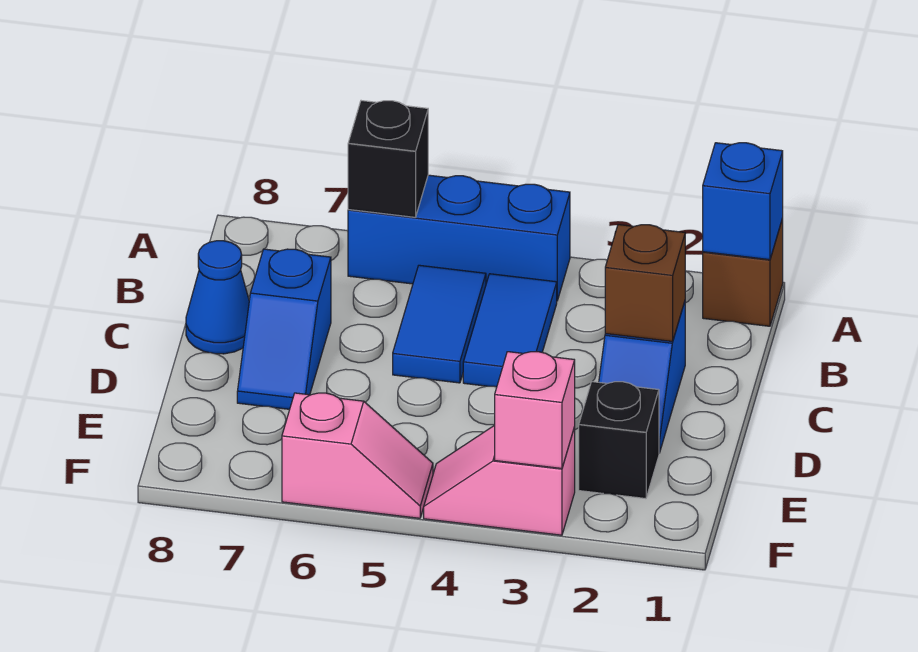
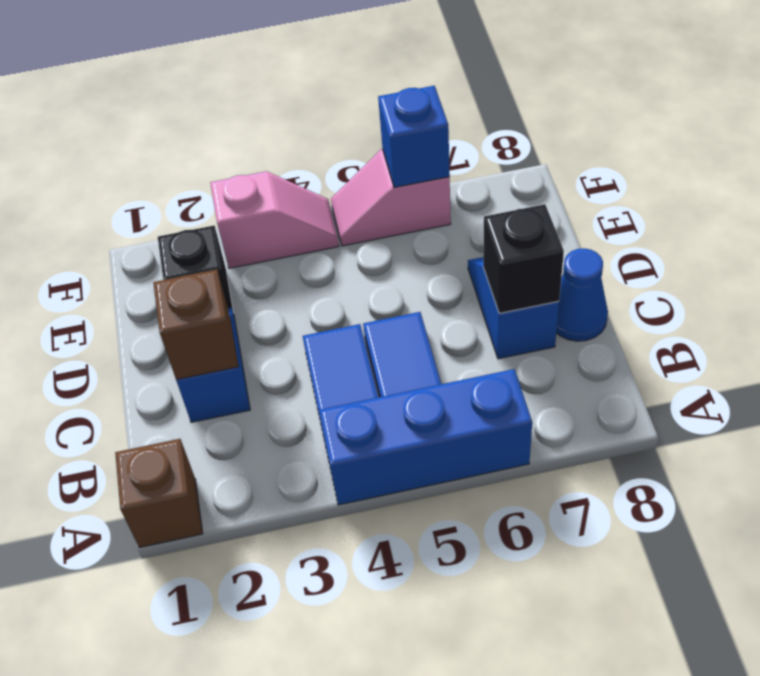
blue brick A1 level 2 -> blue brick F6 level 2
black brick A6 level 2 -> black brick C7 level 2
pink brick F3 level 2 -> none

